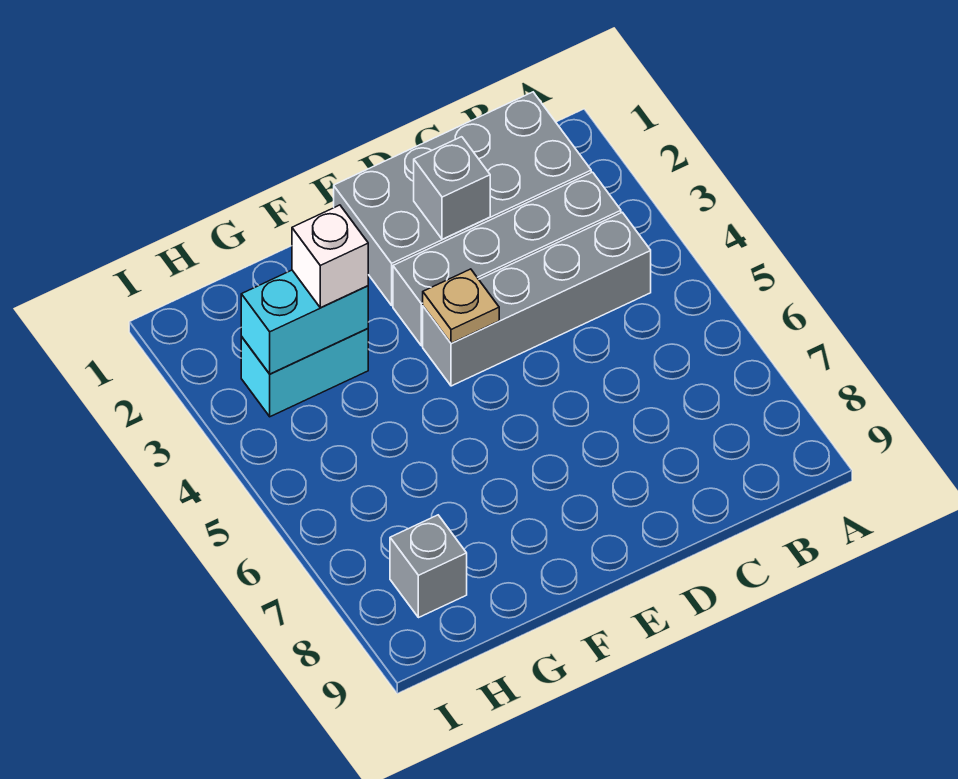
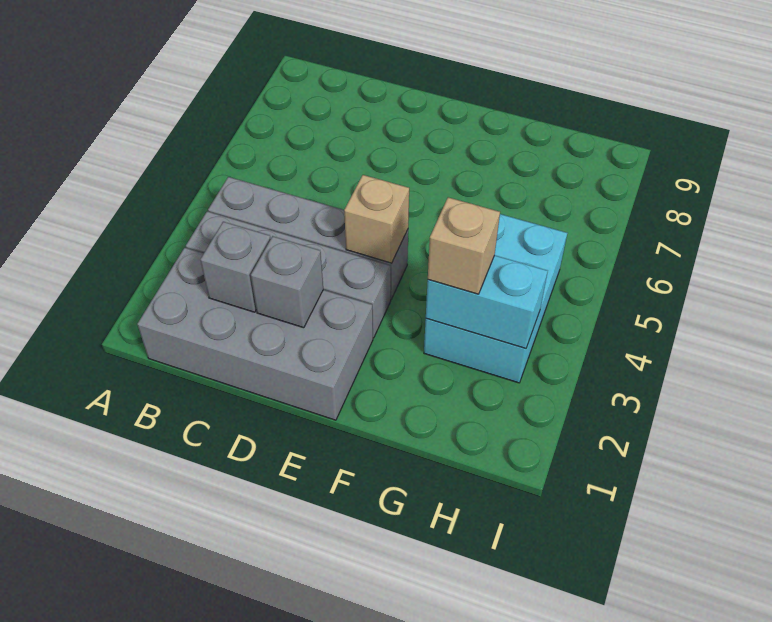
tan plate E4 level 2 -> tan brick E4 level 2
cyan brick G3:H3 level 1 -> cyan brick G3:H5 level 1
white brick G3 level 3 -> tan brick G3 level 3
grey brick H8 level 1 -> grey brick C2 level 2

